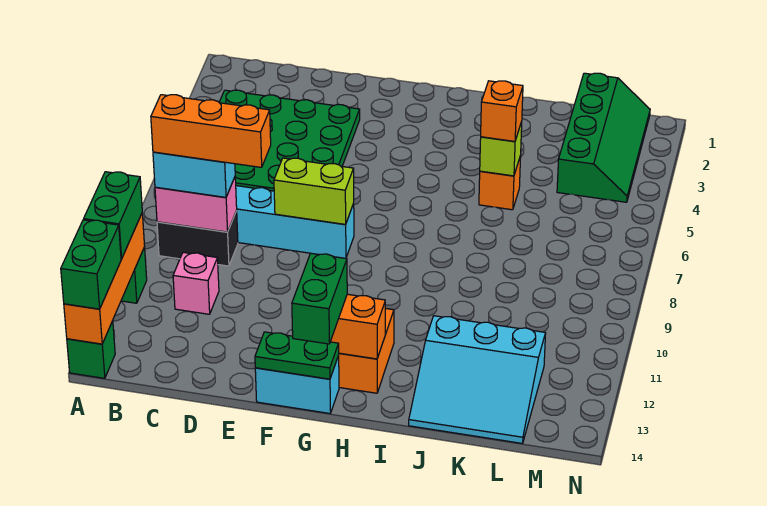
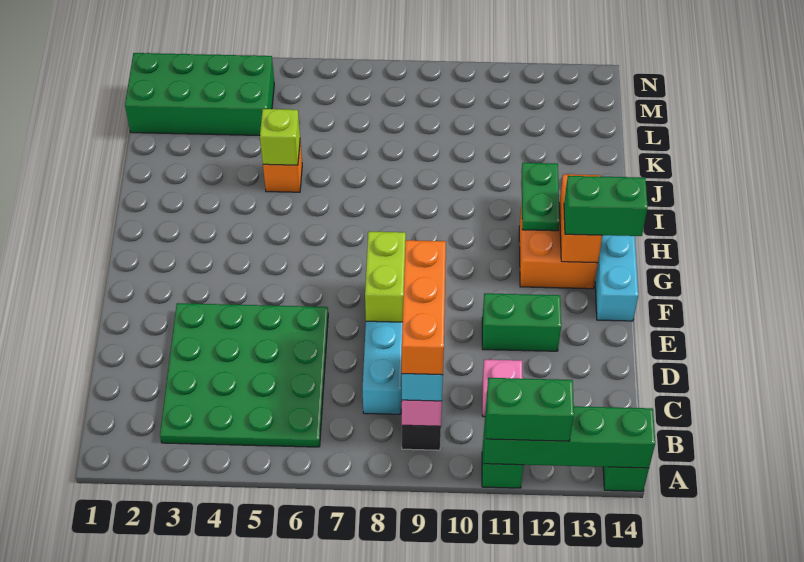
orange brick A11:A14 level 2 -> green brick A11:A14 level 2
green brick A13:A14 level 3 -> green brick E11:E12 level 1
green plate F14:G14 level 2 -> green plate H12:I12 level 2
orange brick J5 level 3 -> none
cyan slope J12:L14 level 1 top 12 -> none
green slope L1:M4 level 1 top L -> green brick L1:M4 level 1

